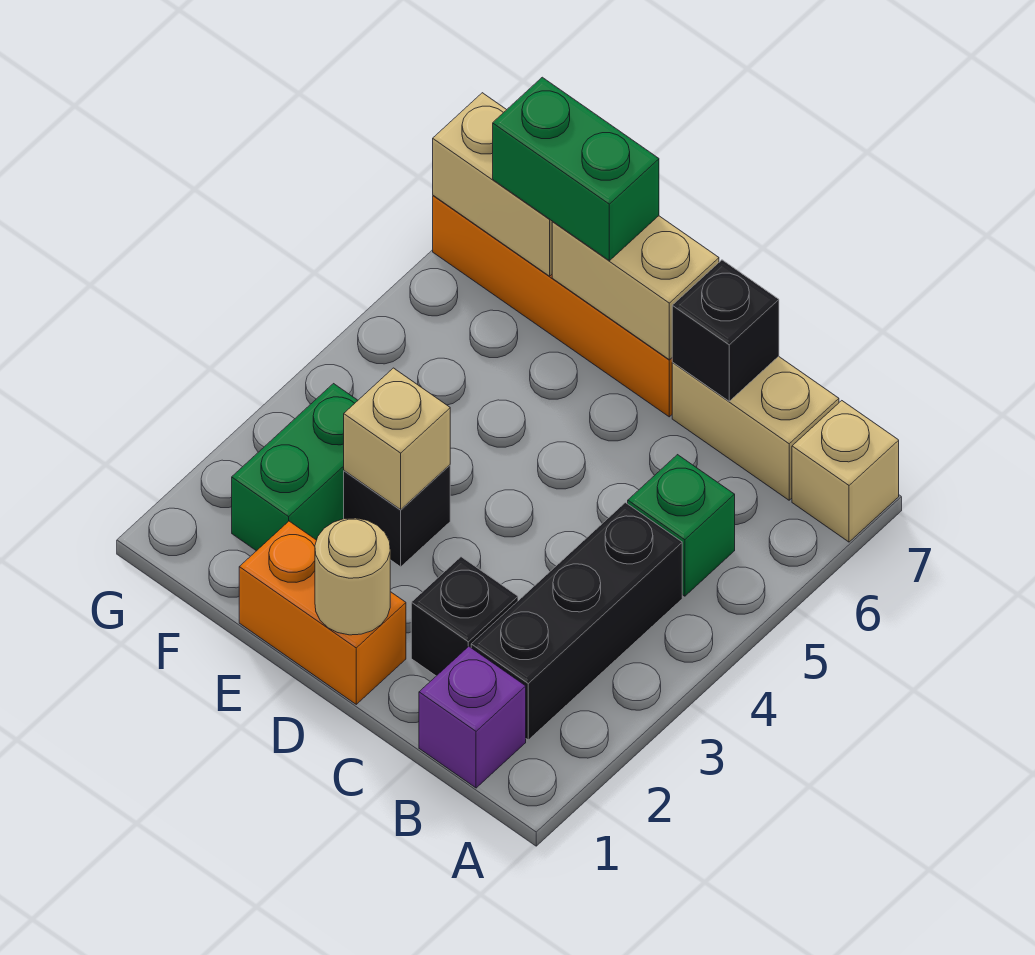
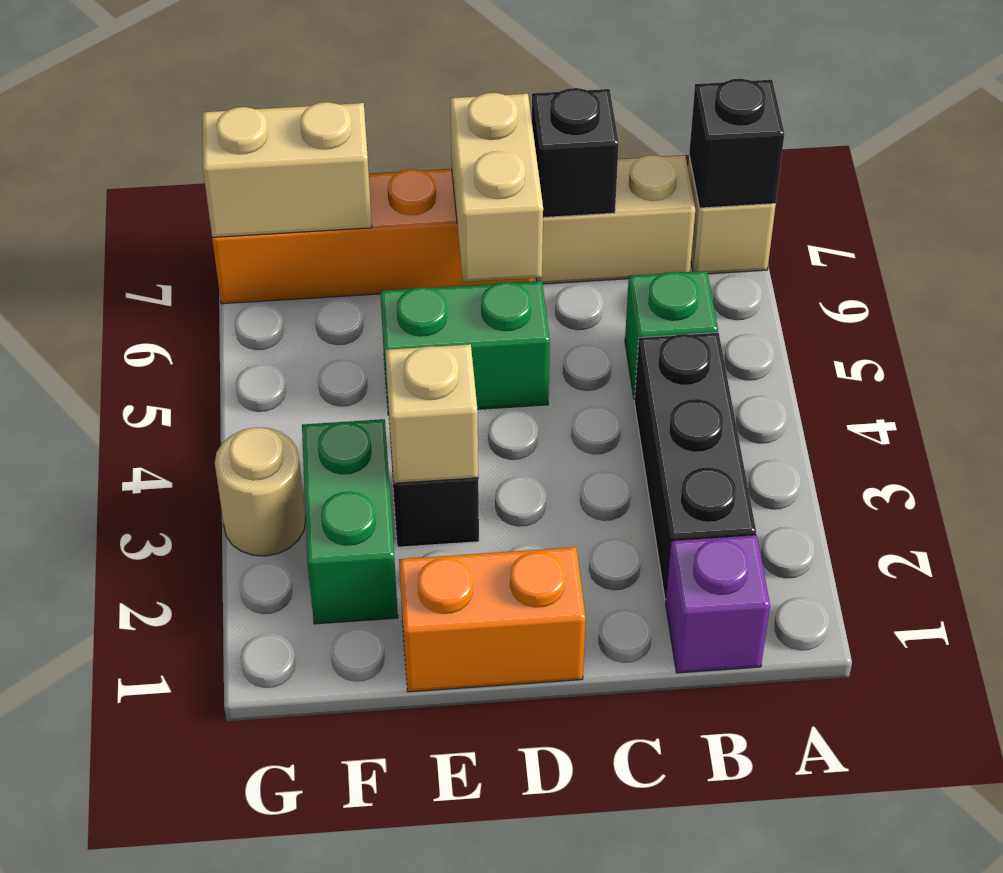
black brick C2 level 1 -> black brick A7 level 2
tan round brick D1 level 2 -> tan round brick G3 level 1
tan brick D7:E7 level 2 -> tan brick D6:D7 level 2
green brick E7:F7 level 3 -> green brick D5:E5 level 1

